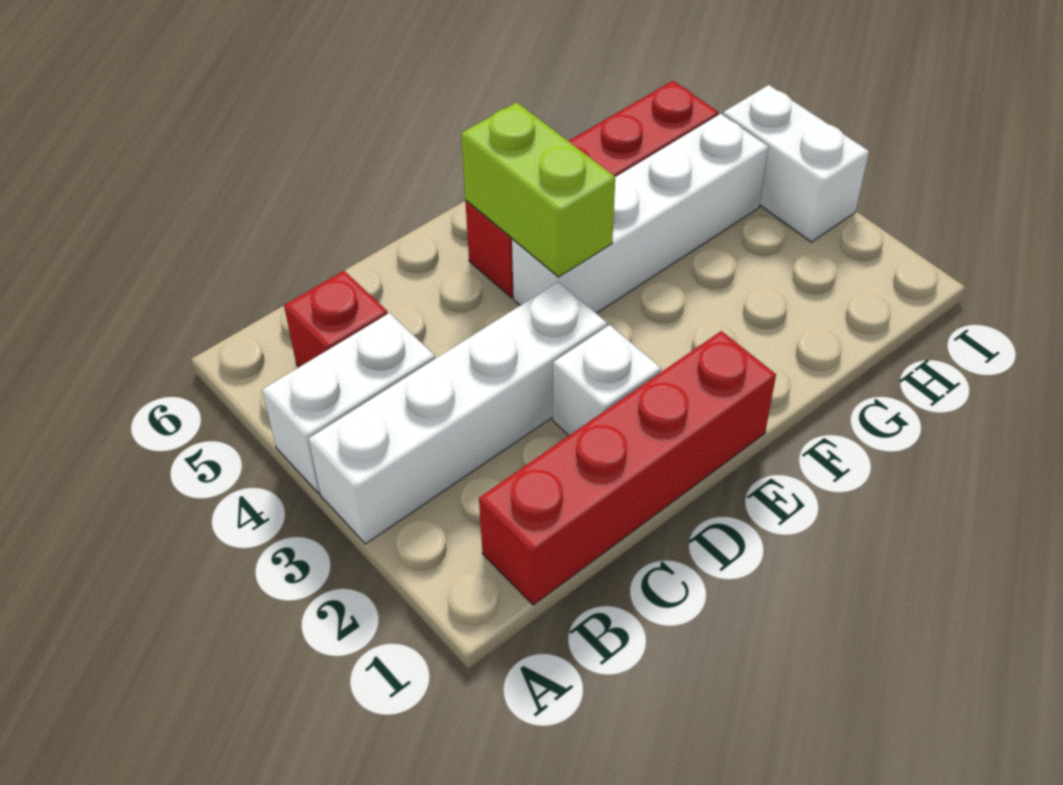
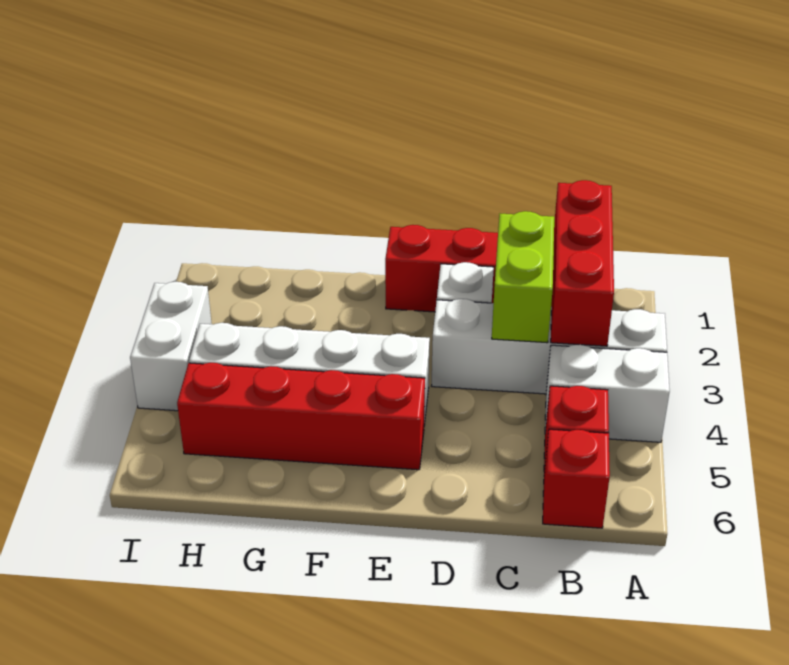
none -> red brick B1:B3 level 2
none -> red brick B6 level 1
lime brick E4:E5 level 2 -> lime brick C2:C3 level 2

